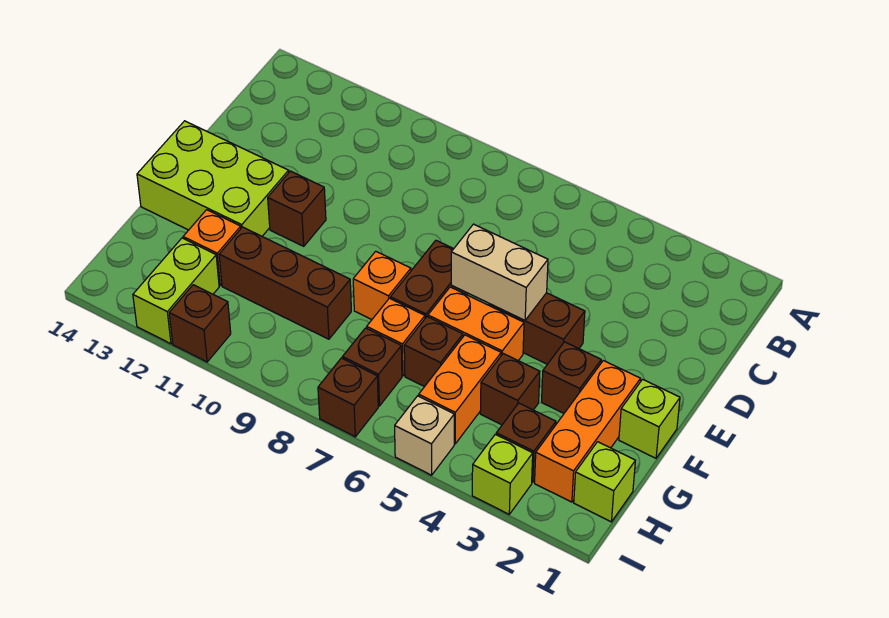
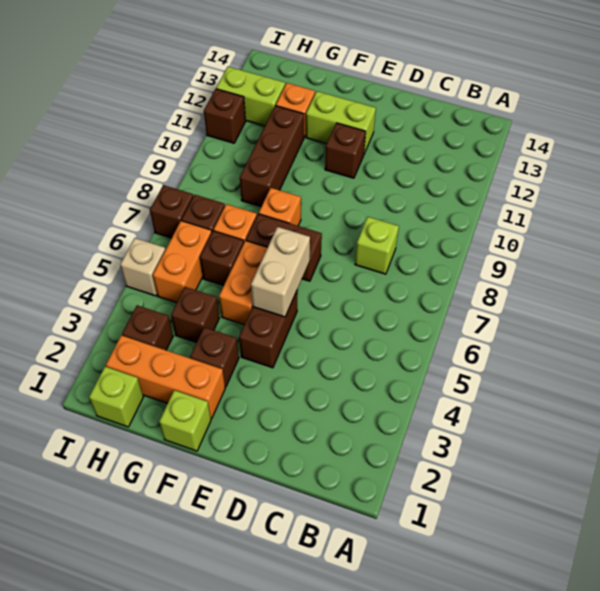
lime brick E12:F14 level 1 -> lime brick E12:F12 level 1
orange brick G5:H5 level 1 -> orange brick H5:H6 level 1
lime brick I3 level 1 -> lime brick C8 level 1

